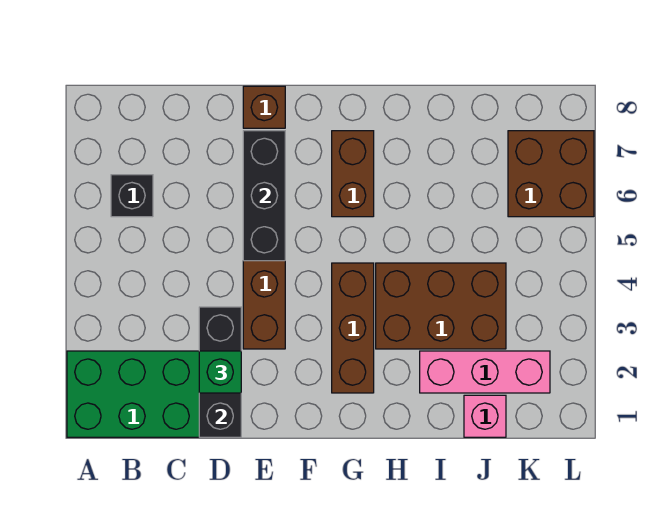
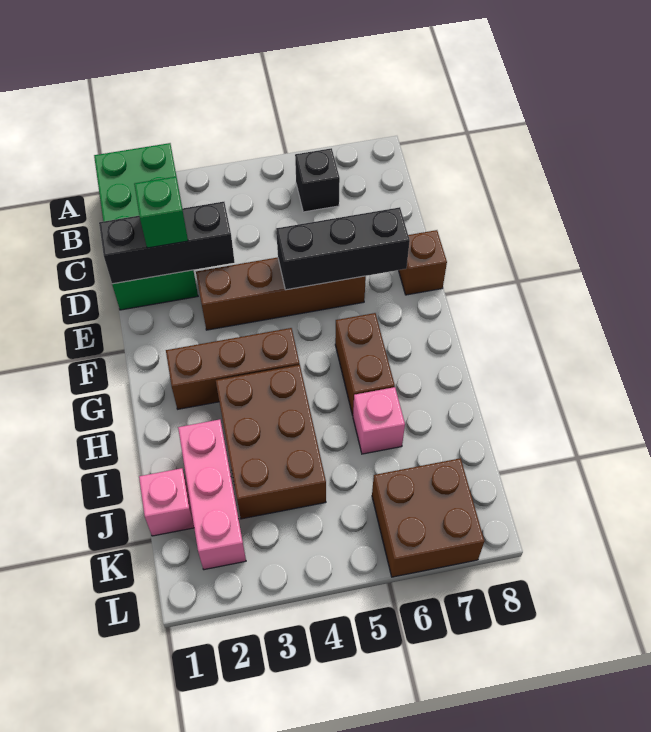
brown brick G6:G7 level 1 -> brown brick G6:H6 level 1
none -> pink brick I6 level 1

